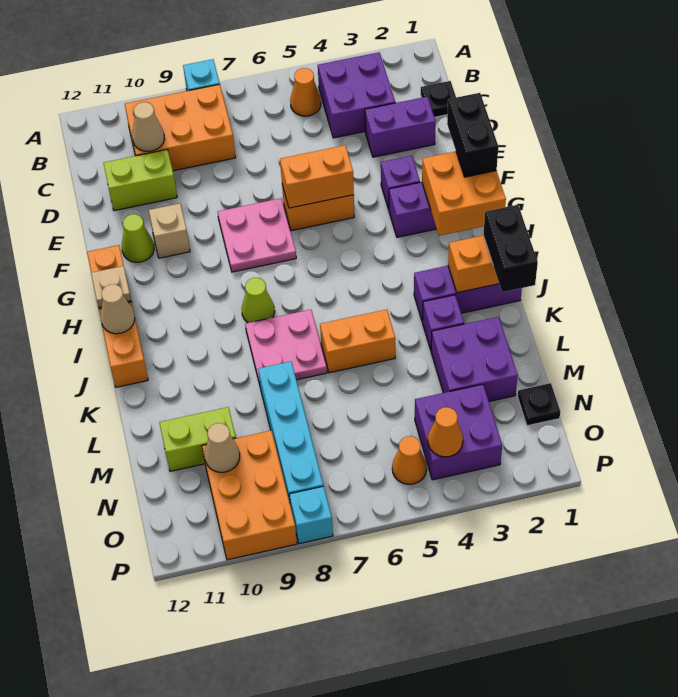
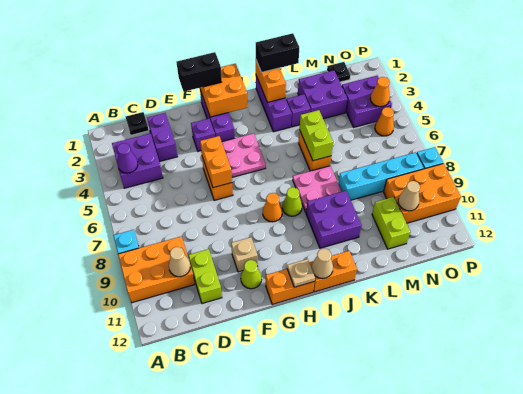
none -> purple cone B4 level 2
orange cone B5 level 1 -> orange cone H8 level 1
orange brick B8:C10 level 1 -> orange brick A9:C10 level 1
pink plate F7:G8 level 1 -> pink plate G4:H5 level 1
none -> purple brick J9:K10 level 1
none -> lime brick K5:K6 level 2

